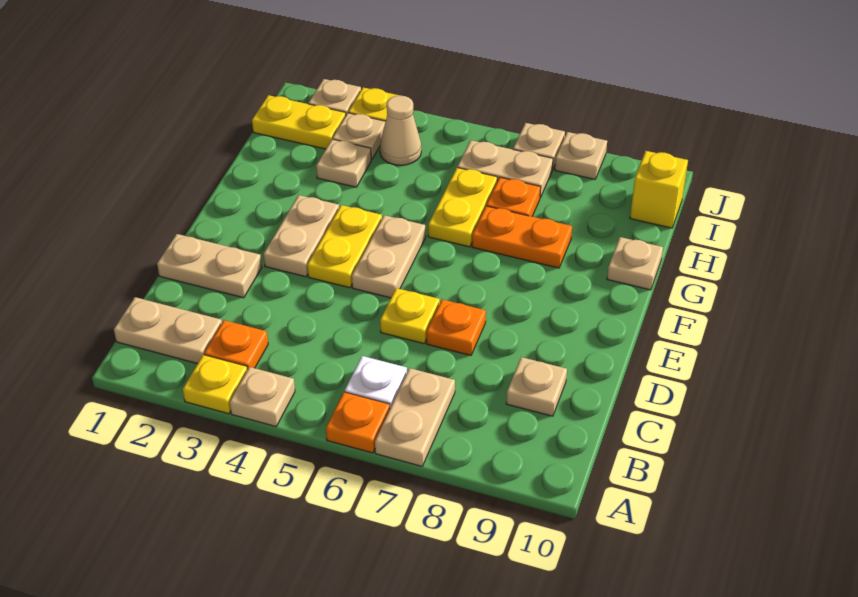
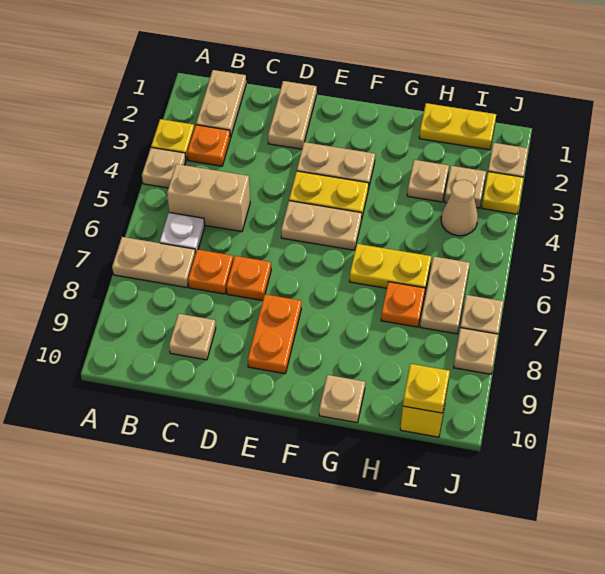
orange plate A6 level 1 -> orange plate C7 level 1
none -> tan brick B5:C5 level 1
yellow plate D6 level 1 -> yellow plate I10 level 2
orange plate G7:G8 level 1 -> orange plate E8:E9 level 1
yellow plate I1:I2 level 1 -> yellow plate H1:I1 level 1

